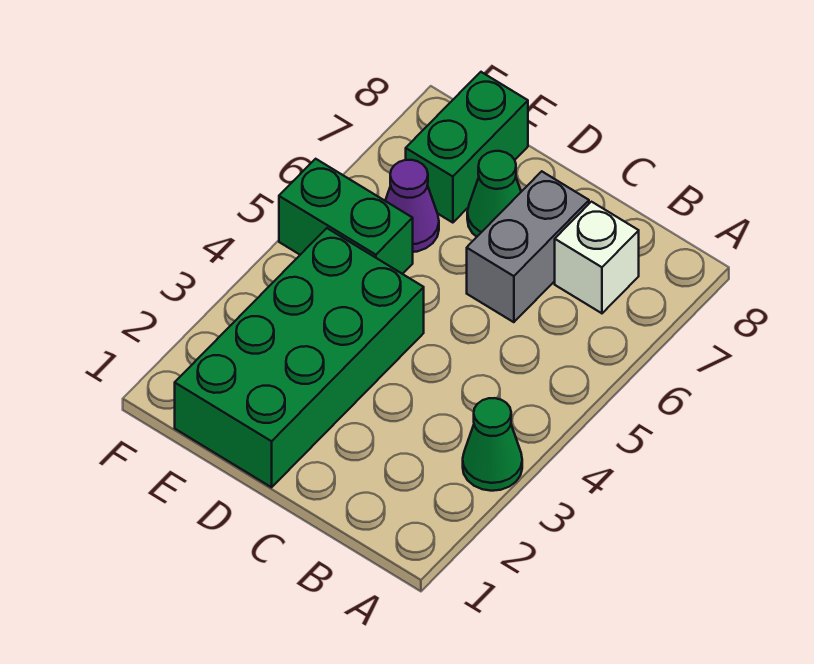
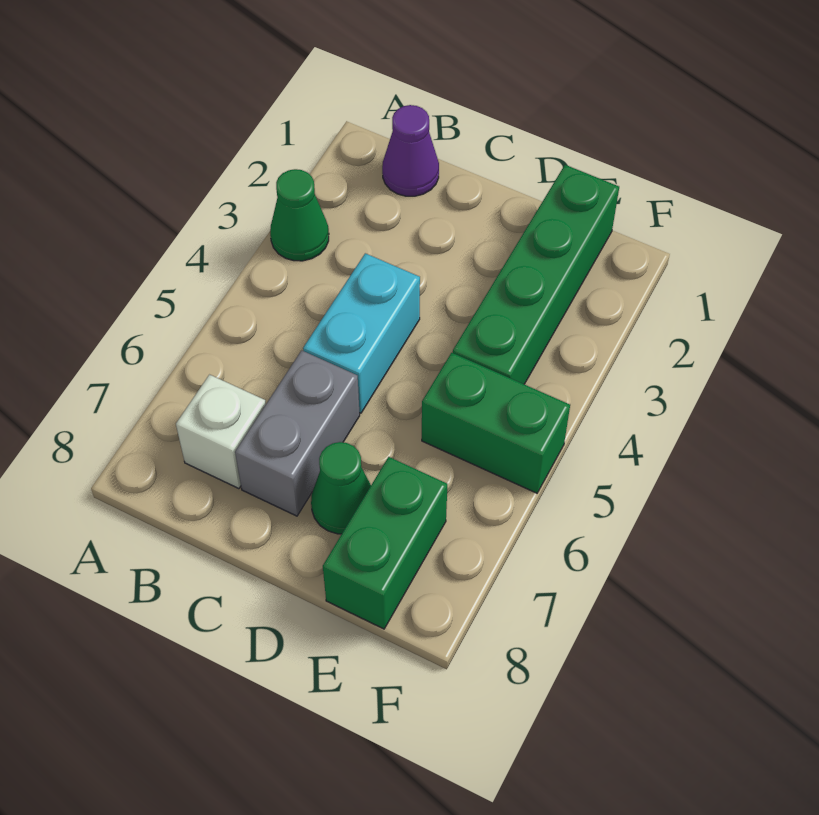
none -> cyan brick C4:C5 level 1
green brick D1:E4 level 1 -> green brick E1:E4 level 1
purple cone E6 level 1 -> purple cone B1 level 1

